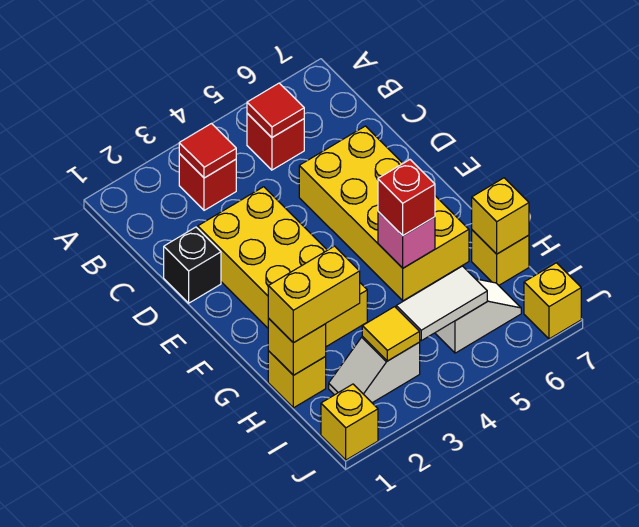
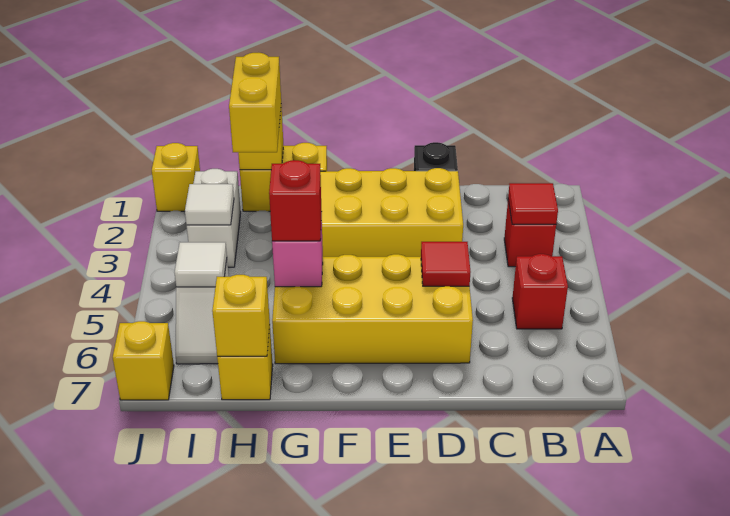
red tile B5 level 2 -> red tile D5 level 2
yellow brick H1 level 1 -> yellow brick G1:H1 level 1
white slope I2:I3 level 1 top 3 -> white brick I2:I3 level 1
yellow tile I3 level 2 -> white tile I3 level 2
white tile I4:I5 level 2 -> white tile I5 level 2

